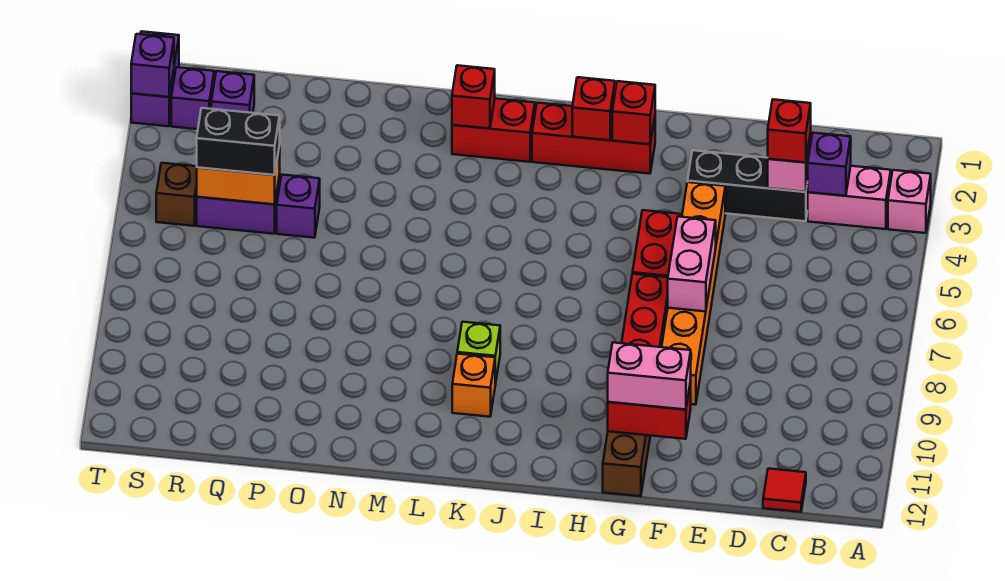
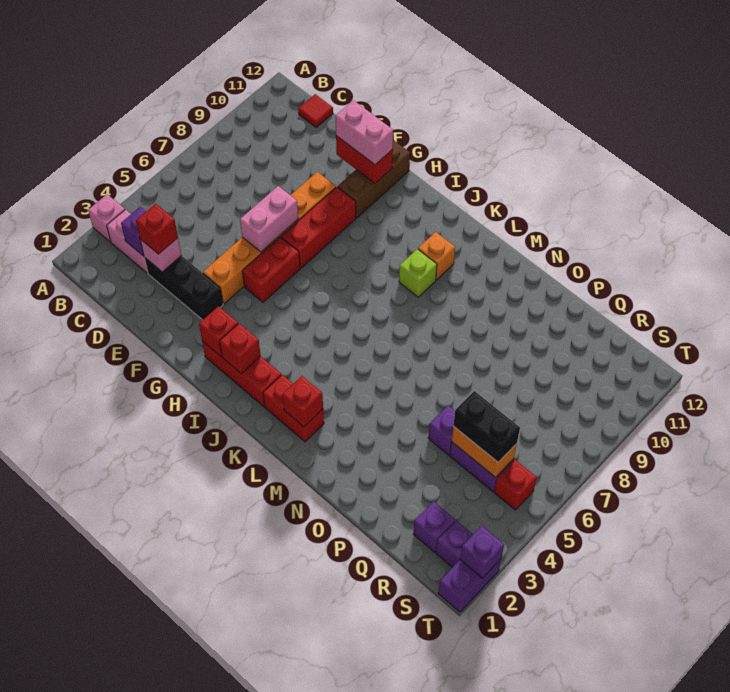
brown brick S5 level 1 -> red brick S5 level 1

